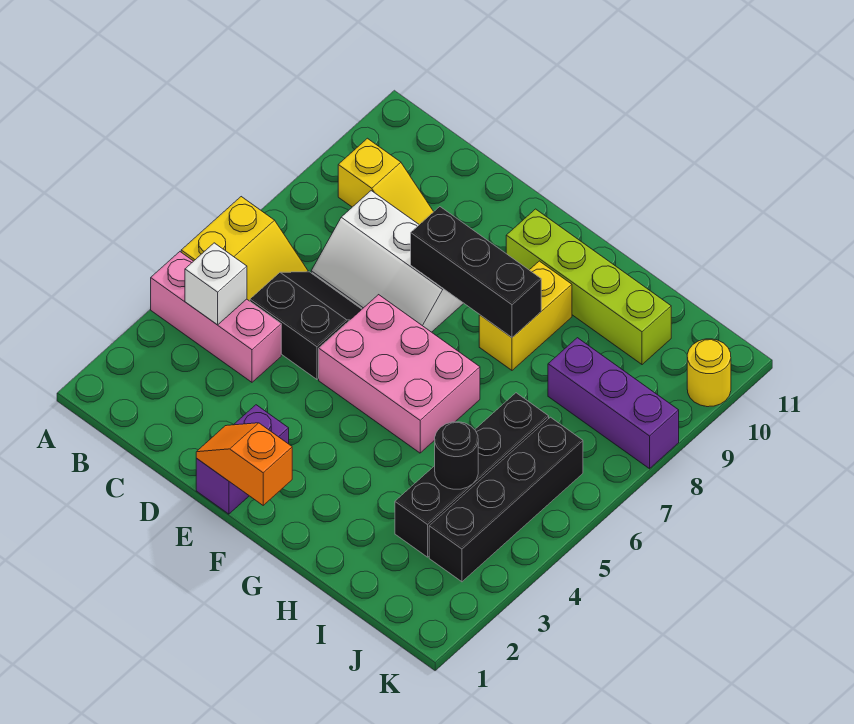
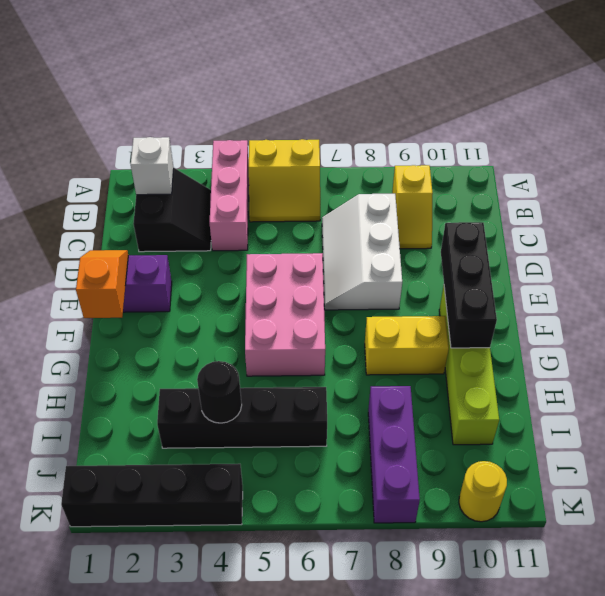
white brick B4 level 2 -> white brick B2 level 2
black slope C5:D6 level 1 top 5 -> black slope B2:C3 level 1 top 2
black brick E8:G8 level 2 -> black brick E10:G10 level 2
black brick J3:J6 level 1 -> black brick K1:K4 level 1

